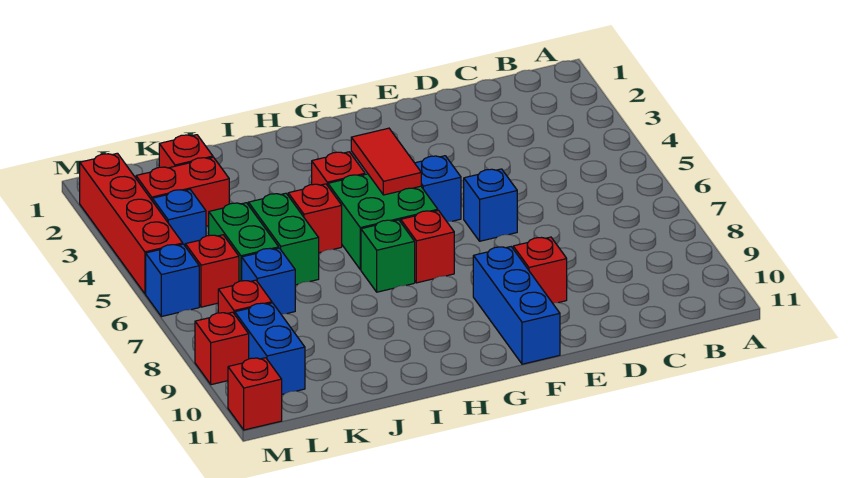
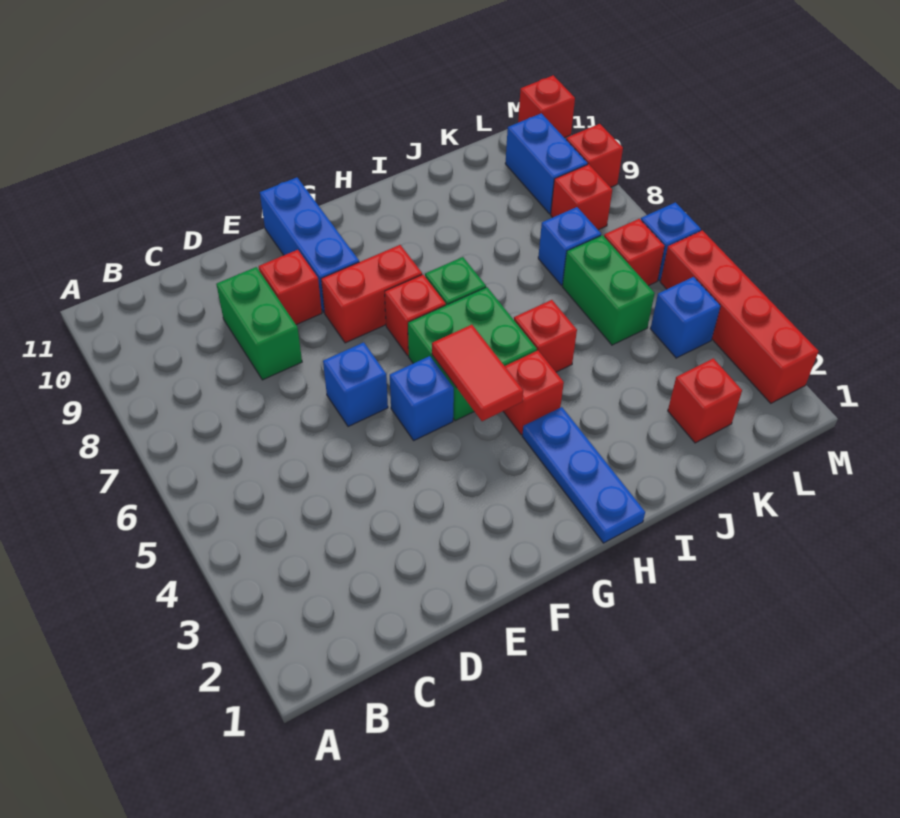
none -> blue plate H1:H3 level 1
green brick J5:J6 level 1 -> green brick D8:D9 level 1
red brick K3:L3 level 1 -> red brick F8:G8 level 1

